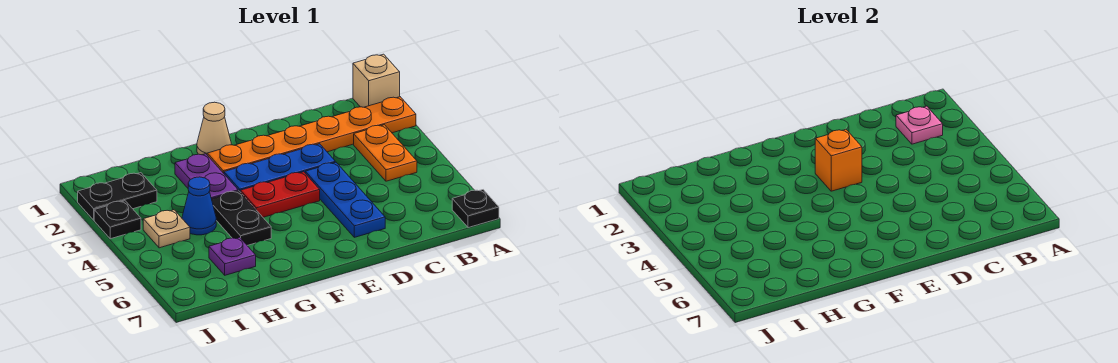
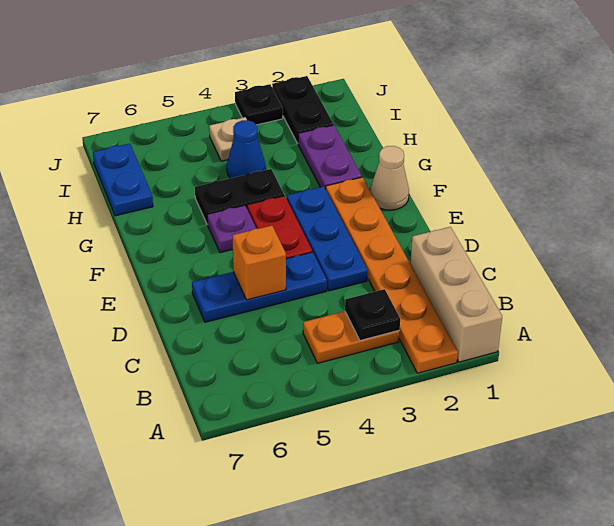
tan brick A1 level 1 -> tan brick A1:C1 level 1
black plate A7 level 1 -> black plate B3 level 2
pink plate B2 level 2 -> none
orange brick E3 level 2 -> orange brick D5 level 2
purple plate G2:G3 level 1 -> purple plate G2:H2 level 1
purple plate H6 level 1 -> purple plate F5 level 1
none -> blue plate H7:I7 level 1

